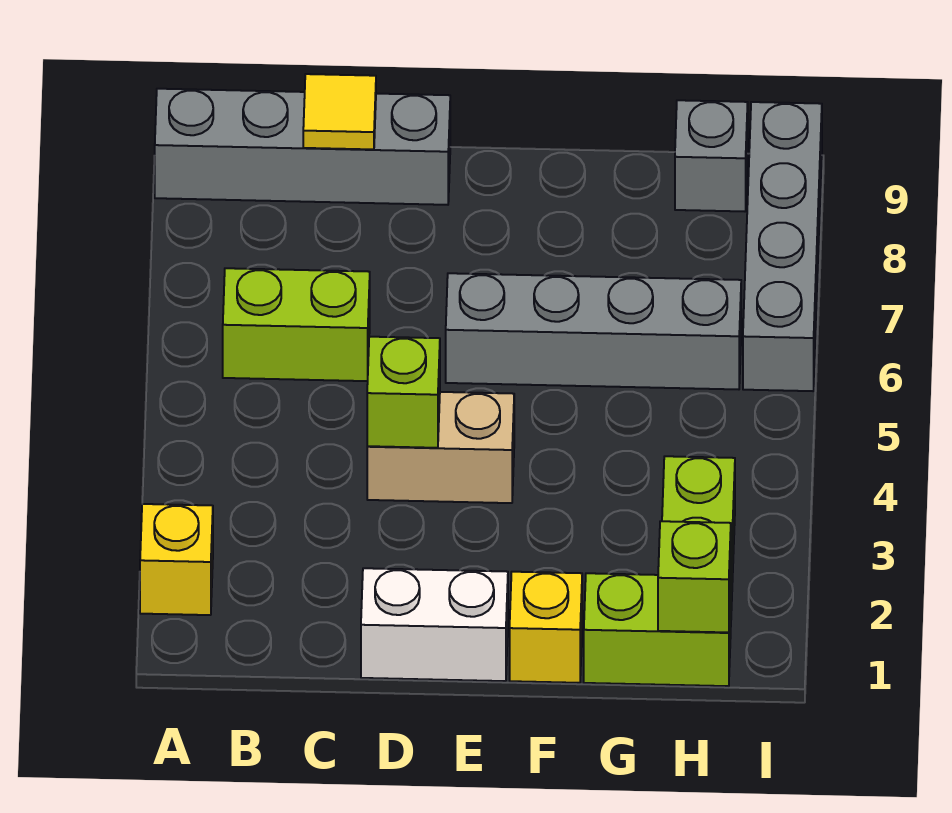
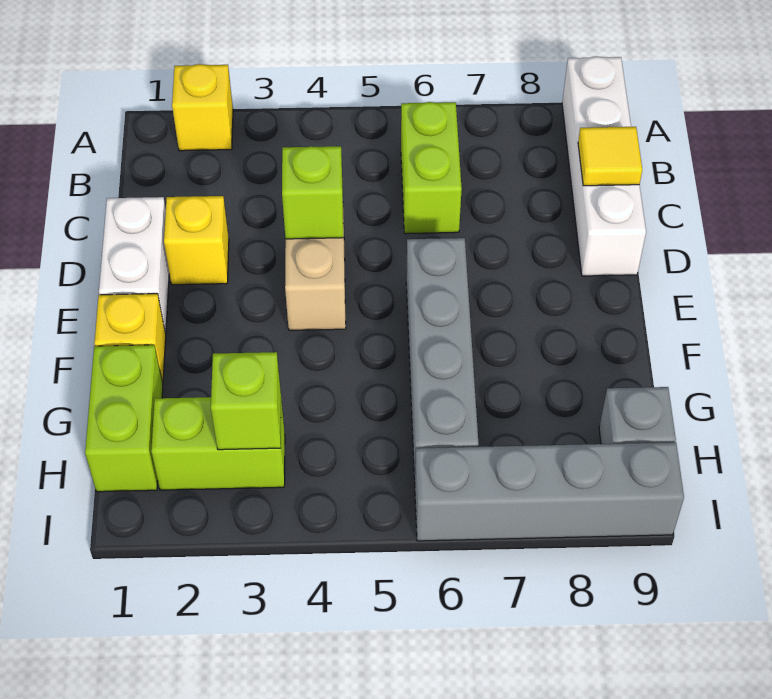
grey brick A9:D9 level 1 -> white brick A9:D9 level 1
none -> yellow brick D2 level 1
lime brick H1 level 2 -> lime brick H3 level 2

